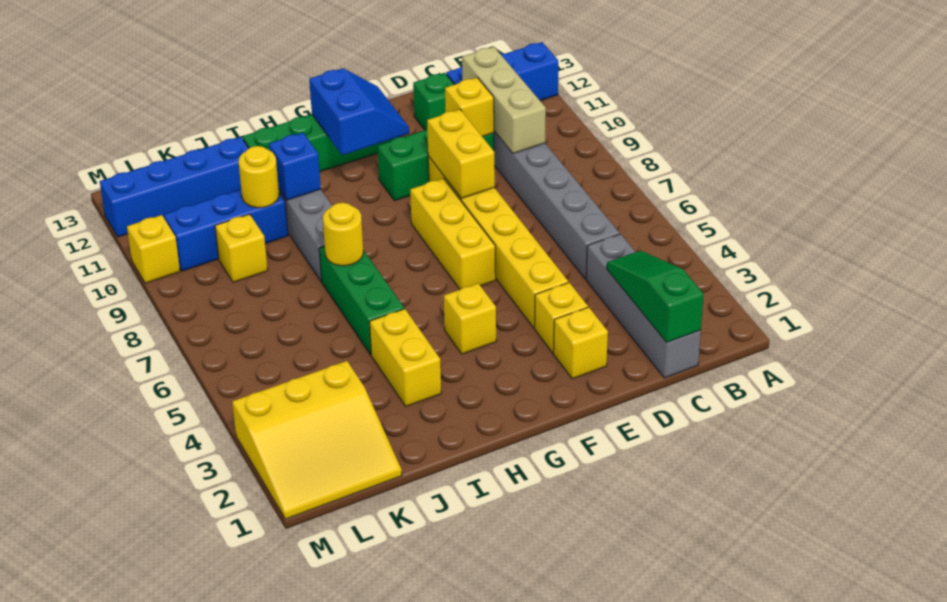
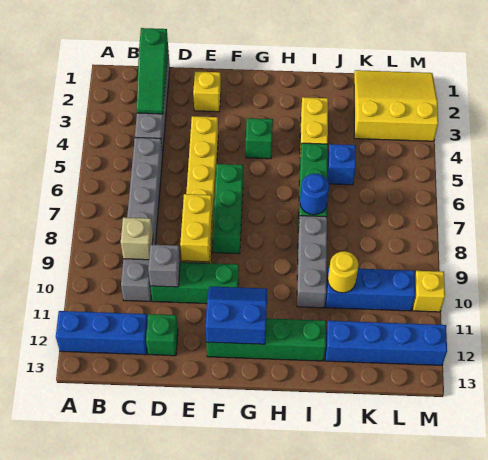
tan brick C9:C11 level 2 -> tan brick C9 level 2
yellow brick D10 level 2 -> grey brick D10 level 2
yellow brick E3 level 1 -> none
yellow brick F6:F8 level 1 -> green brick F6:F8 level 1
blue slope F11:G12 level 2 top G -> blue slope F11:G12 level 2 top 12
yellow brick G4 level 1 -> green brick G4 level 1
yellow round brick I7 level 2 -> blue round brick I7 level 2
blue brick I10 level 2 -> blue brick J5 level 1
yellow brick K9 level 1 -> none

